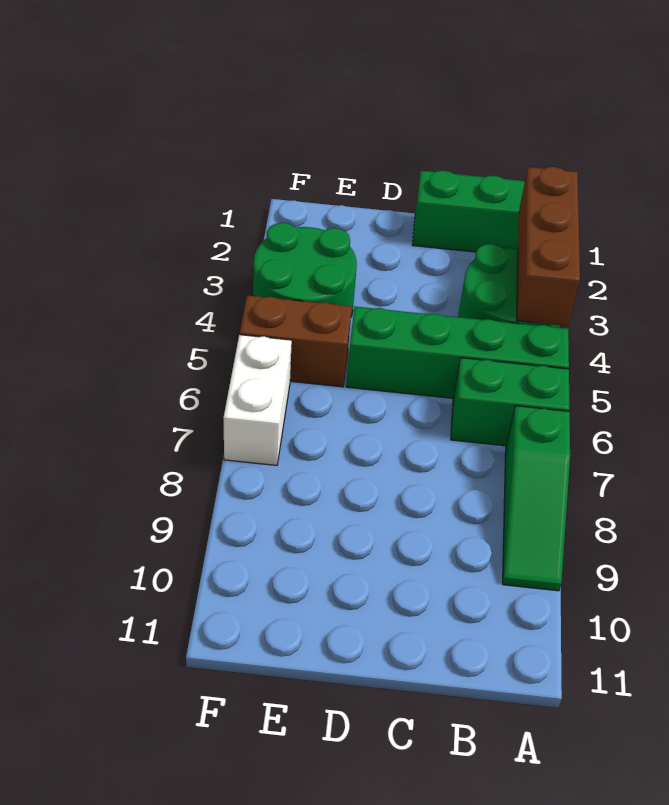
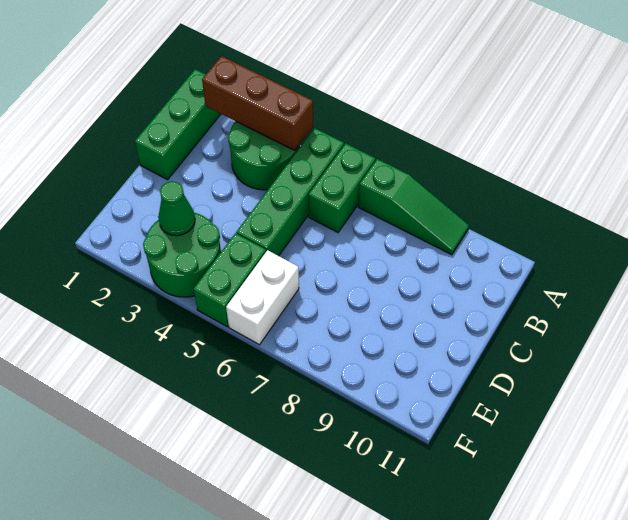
none -> green cone E3 level 2
brown brick E5:F5 level 1 -> green brick E5:F5 level 1
white brick F6:F7 level 1 -> white brick E6:F6 level 1

